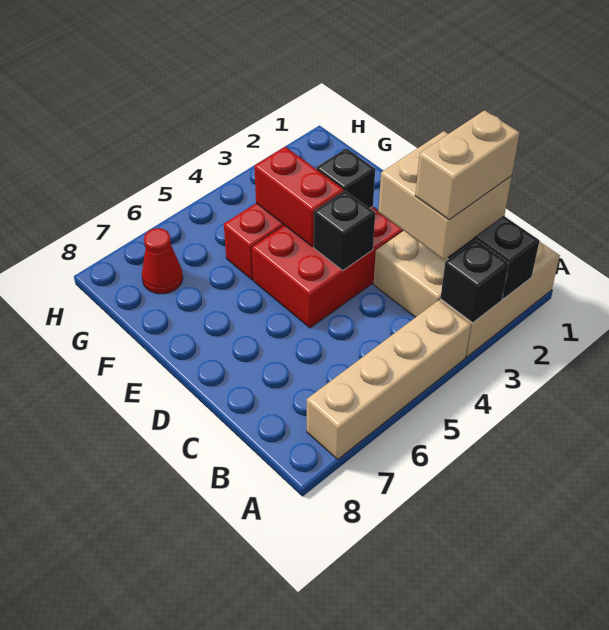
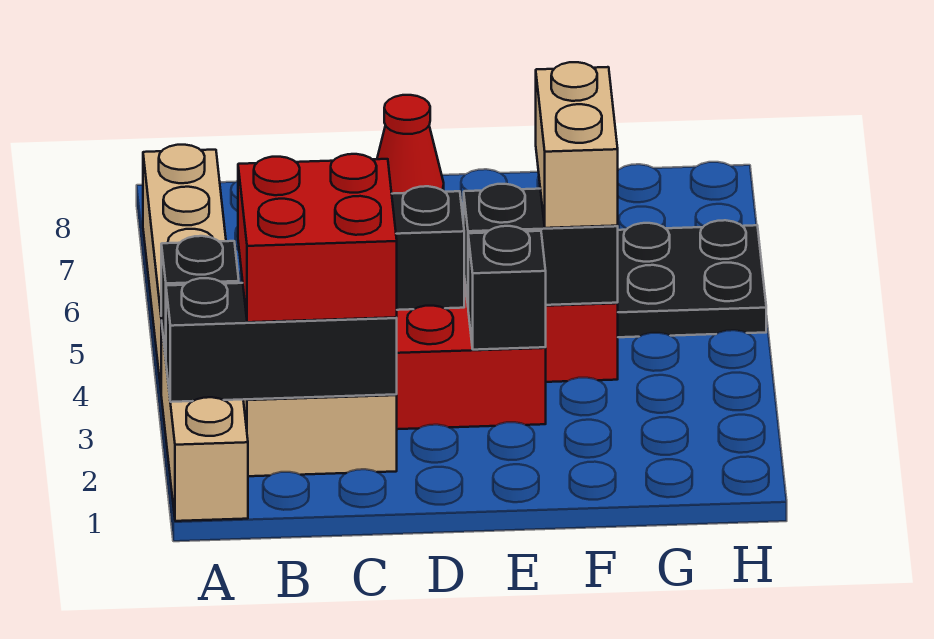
tan brick B2:C3 level 3 -> red brick B2:C3 level 3
tan brick B2:B3 level 4 -> tan brick F4:F5 level 3
red brick E4:F4 level 2 -> black brick E4:F4 level 2
none -> black plate G5:H6 level 1
red cone G7 level 1 -> red cone D8 level 1

